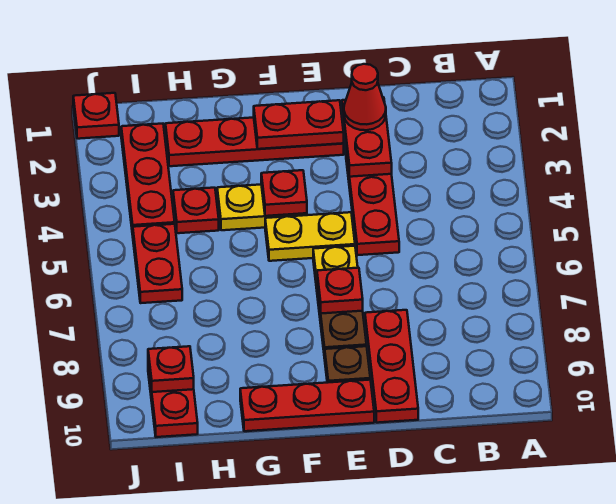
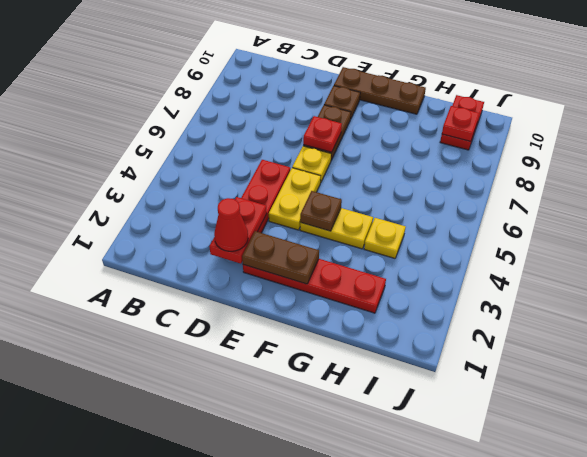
red plate D8:D10 level 1 -> none
red plate E2:F2 level 2 -> brown plate E2:F2 level 2
yellow plate E5:F5 level 1 -> yellow plate E4:E5 level 1
red plate E10:G10 level 1 -> brown plate E10:G10 level 1
red plate F4 level 2 -> brown plate F4 level 2
red plate H4 level 1 -> yellow plate H4 level 1
red plate I2:I4 level 1 -> none
red plate I5:I6 level 1 -> none
red plate J1 level 1 -> none

